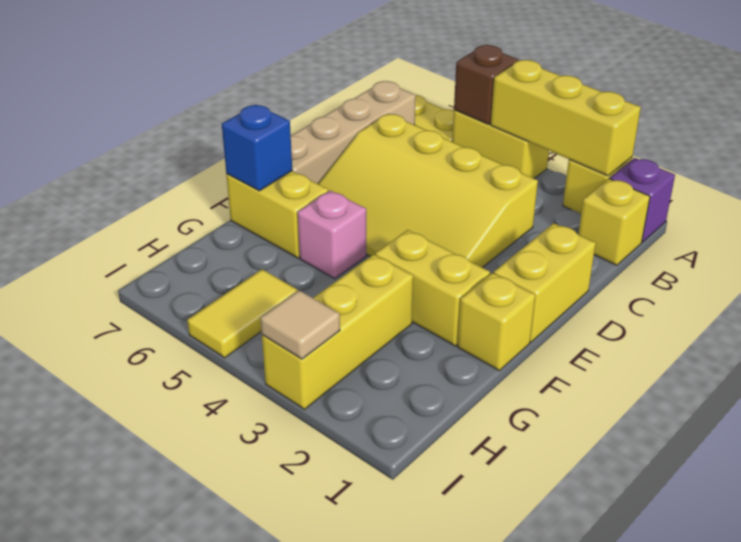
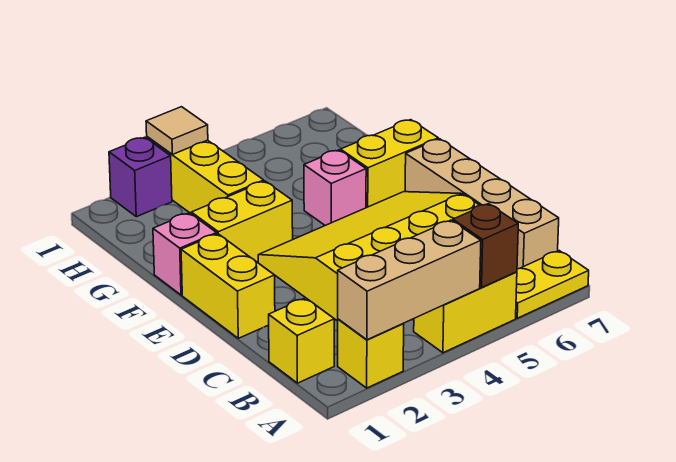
purple brick A1 level 1 -> purple brick I2 level 1
yellow brick A2:A4 level 2 -> tan brick A2:A4 level 2
yellow brick F1 level 1 -> pink brick F1 level 1
blue brick F7 level 2 -> none
yellow tile H5:I5 level 1 -> none

